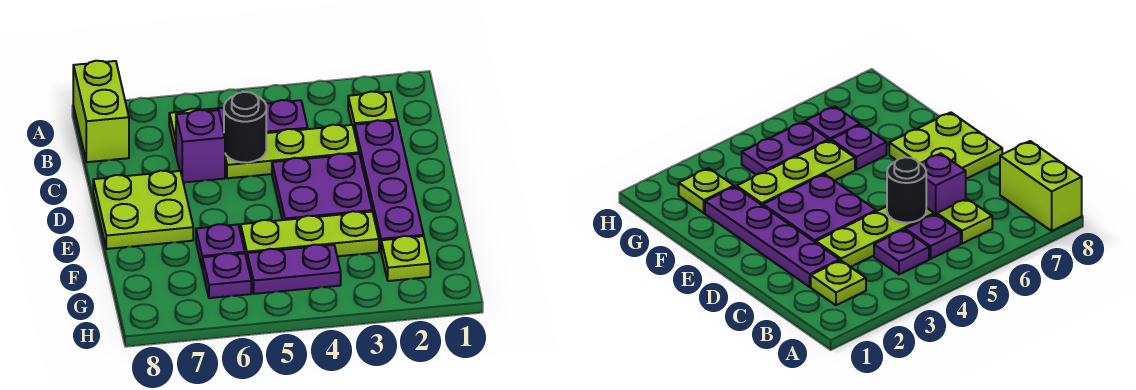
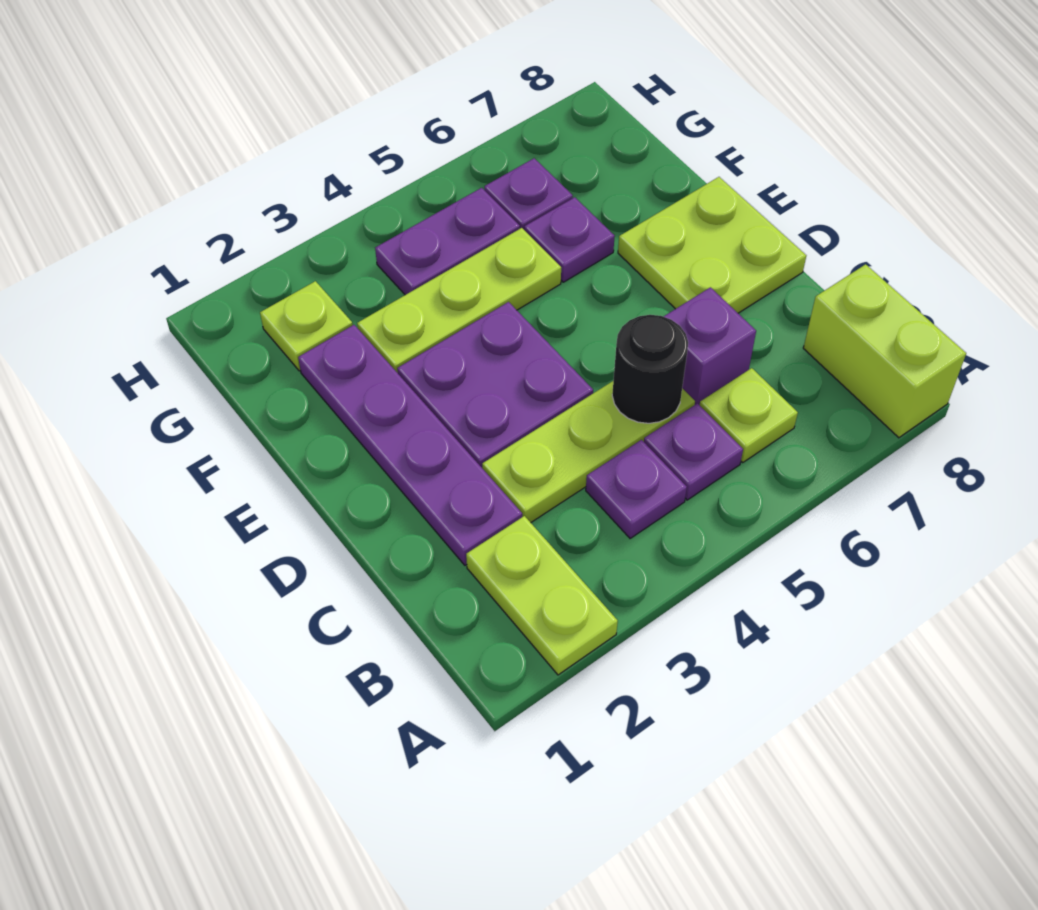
lime plate B2 level 1 -> lime plate A2:B2 level 1

